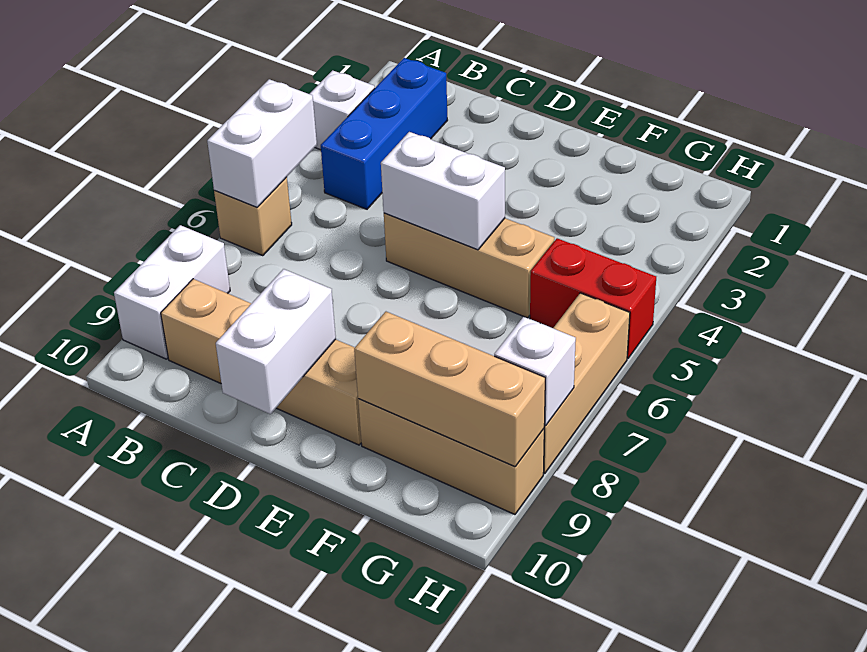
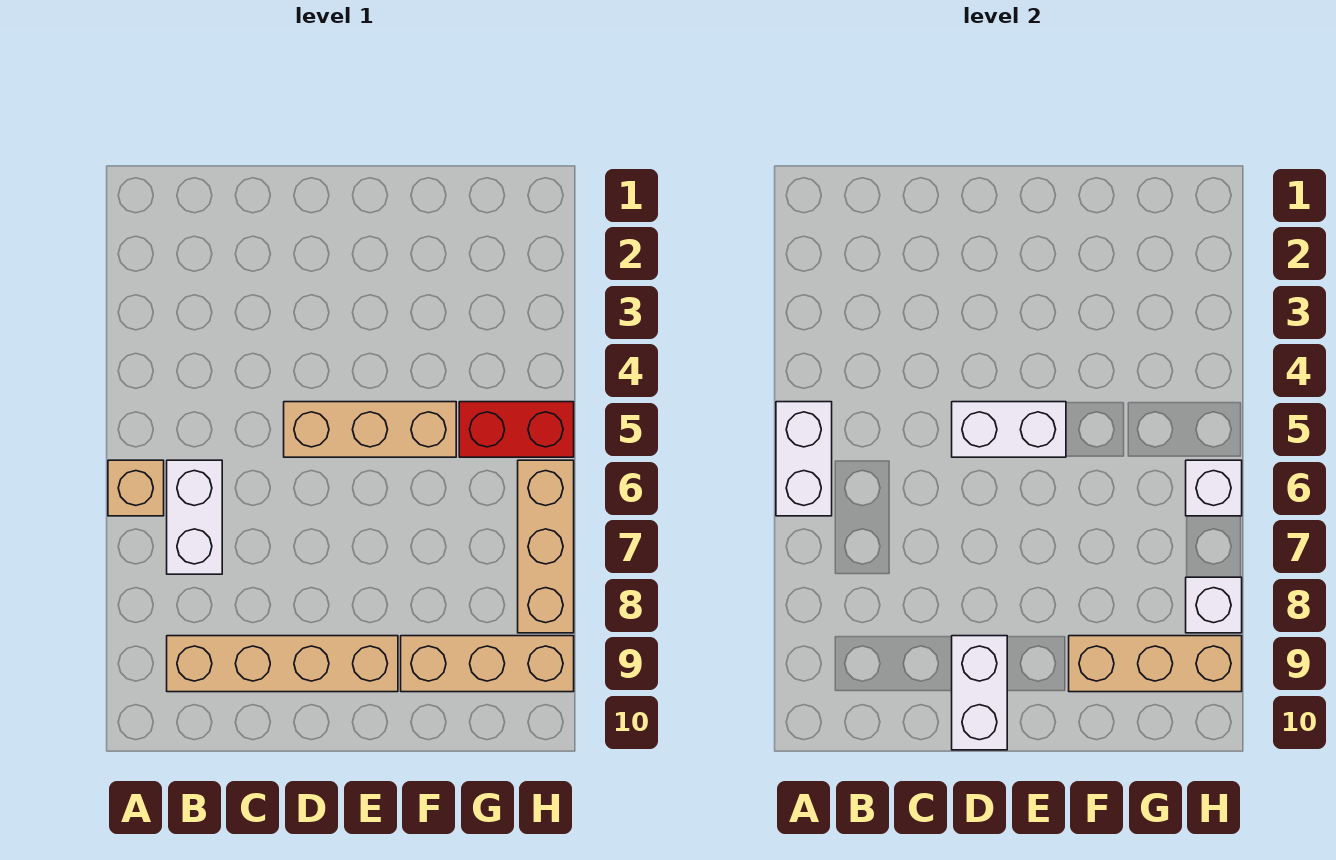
white brick A3 level 1 -> white brick H6 level 2
white brick A8:A9 level 1 -> white brick B6:B7 level 1
blue brick B2:B4 level 1 -> none

